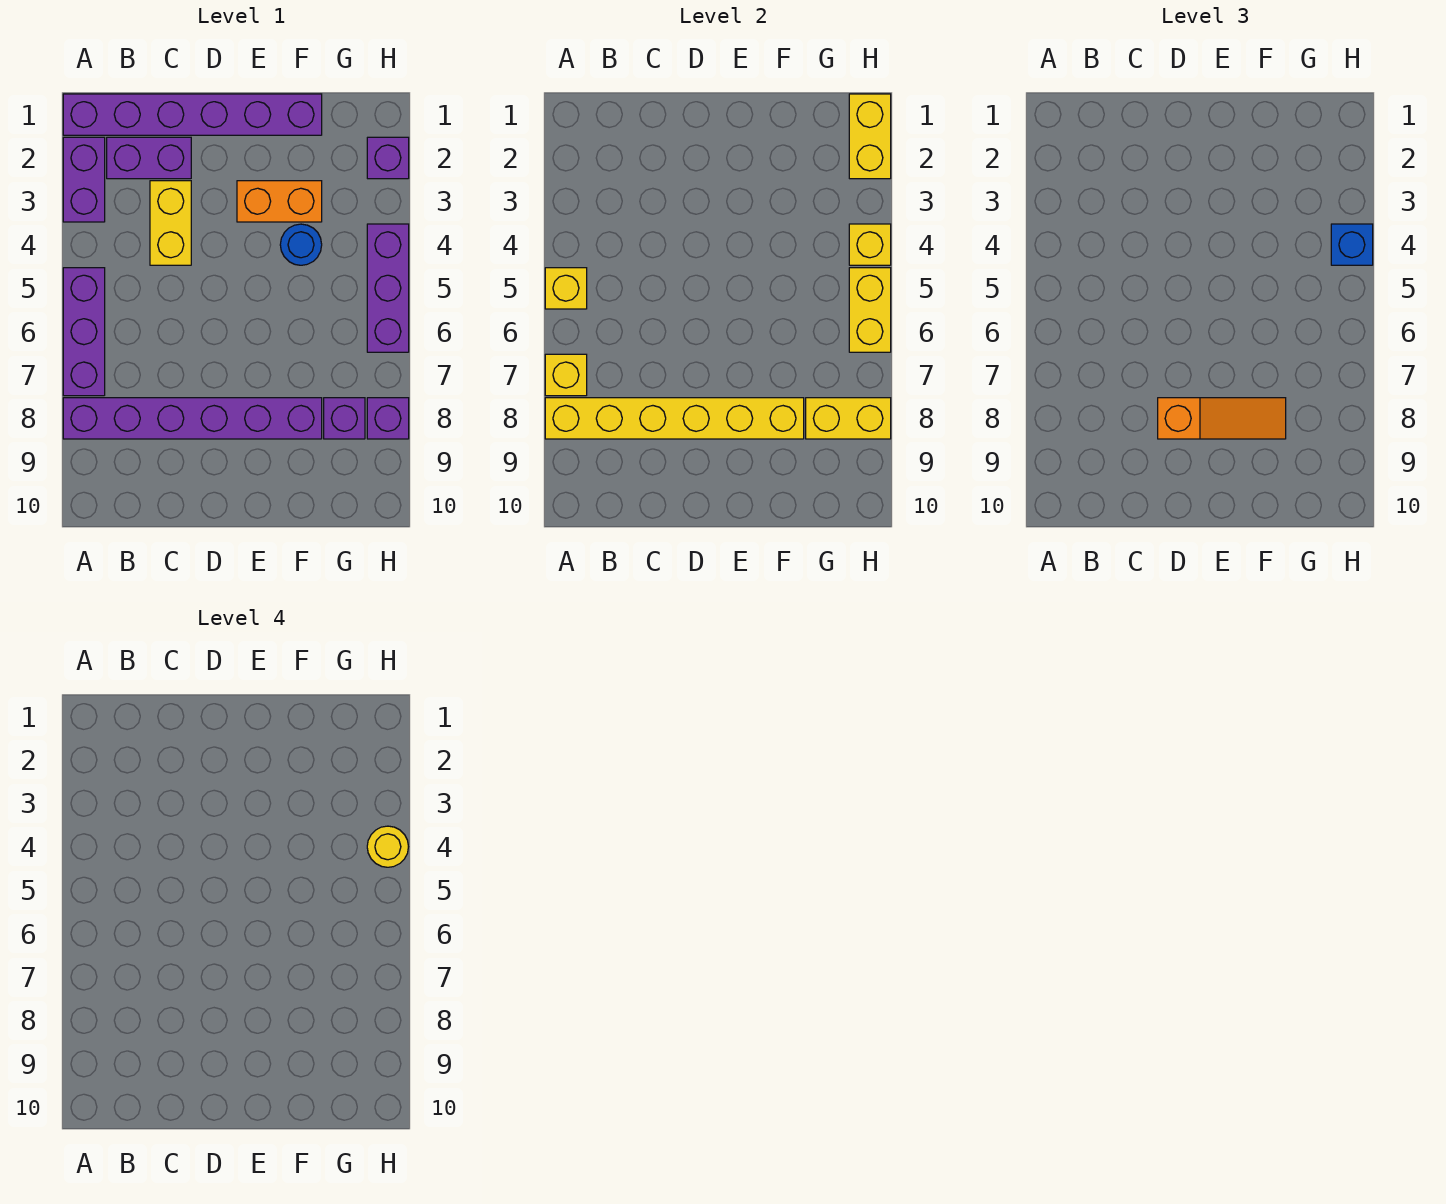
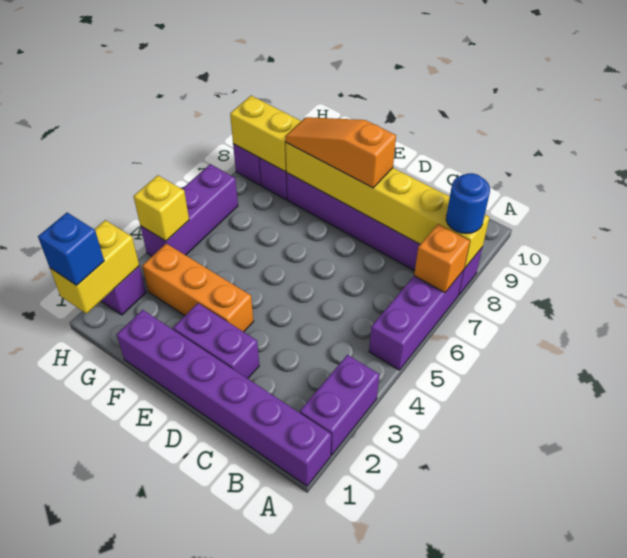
yellow brick A5 level 2 -> none
yellow brick A7 level 2 -> orange brick A7 level 2
purple brick B2:C2 level 1 -> purple brick D2:E2 level 1
yellow brick C3:C4 level 1 -> none
orange brick E3:F3 level 1 -> orange brick E3:G3 level 1
blue round brick F4 level 1 -> blue round brick A8 level 3
blue brick H4 level 3 -> blue brick H1 level 3
yellow round brick H4 level 4 -> none
yellow brick H5:H6 level 2 -> none

